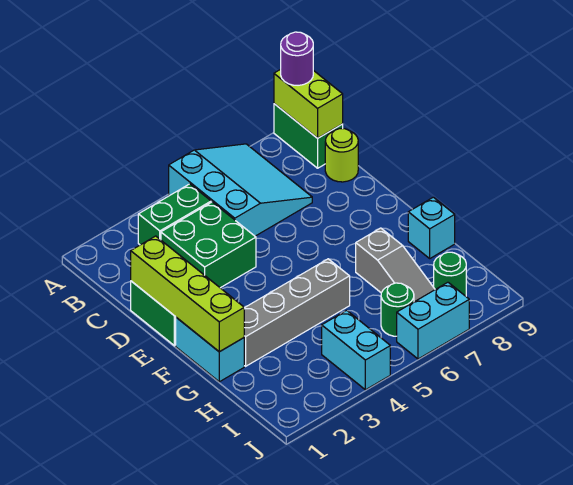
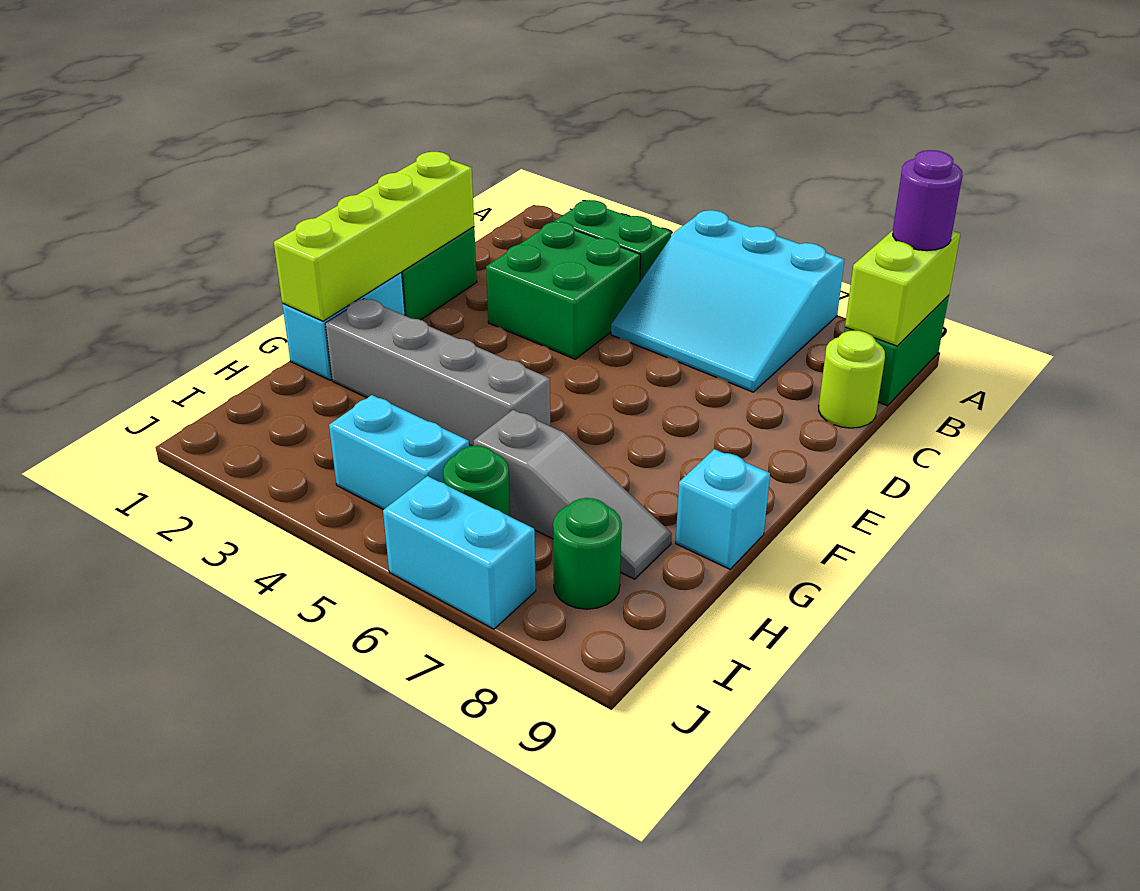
cyan slope A5:C7 level 1 top 5 -> cyan slope A5:C7 level 1 top A
grey slope G7:I7 level 1 top G -> grey slope H6:H8 level 1 top 6
cyan brick I4:J4 level 1 -> cyan brick I4:I5 level 1

